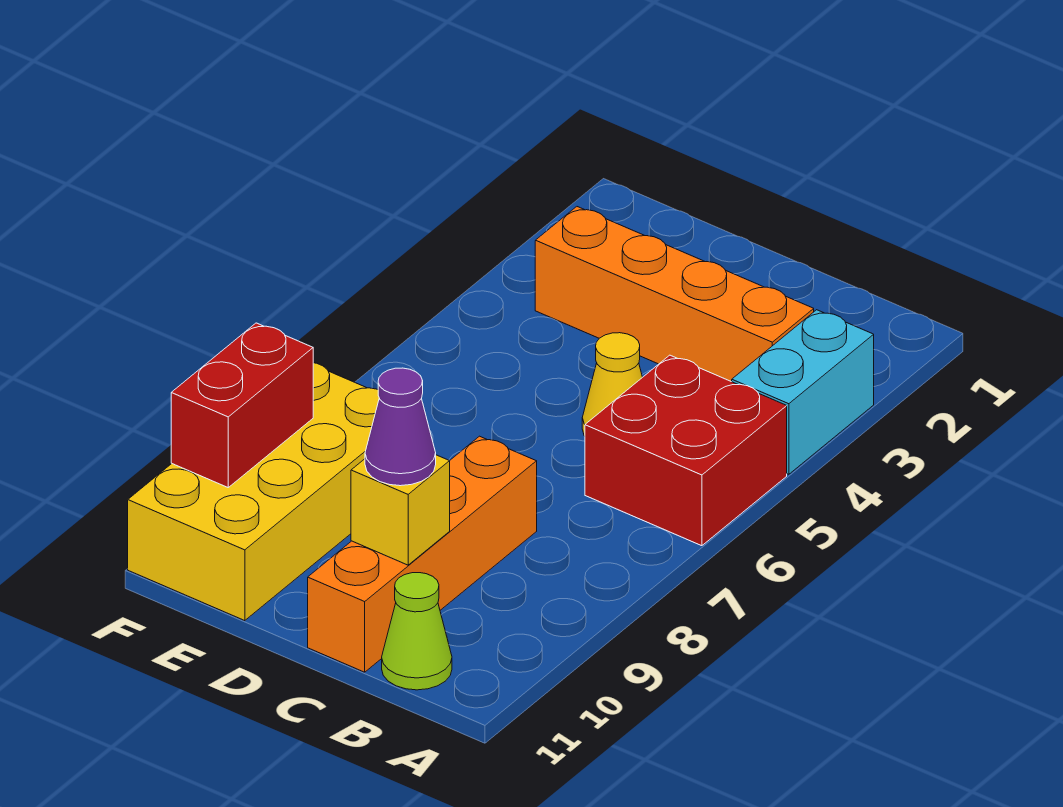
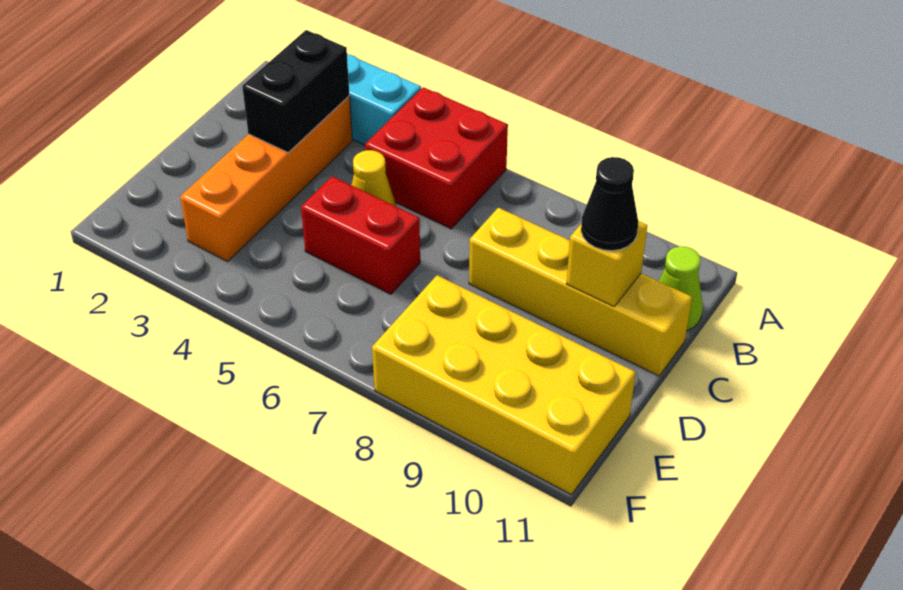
none -> black brick B3:C3 level 2
orange brick C8:C11 level 1 -> yellow brick C8:C11 level 1
purple cone C10 level 3 -> black cone C10 level 3
red brick F9:F10 level 2 -> red brick D5:D6 level 1

